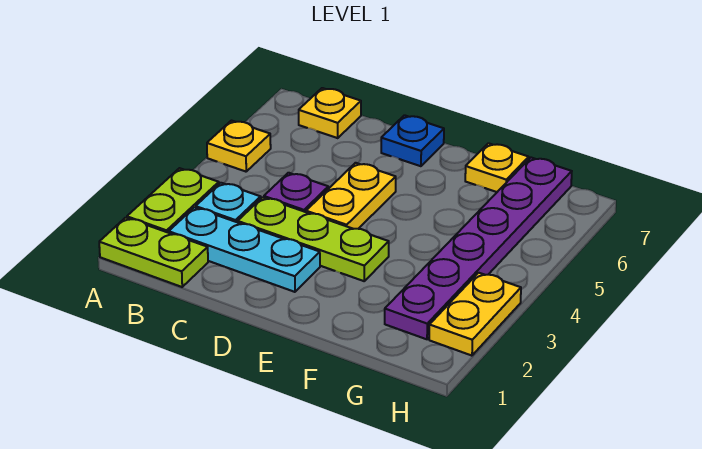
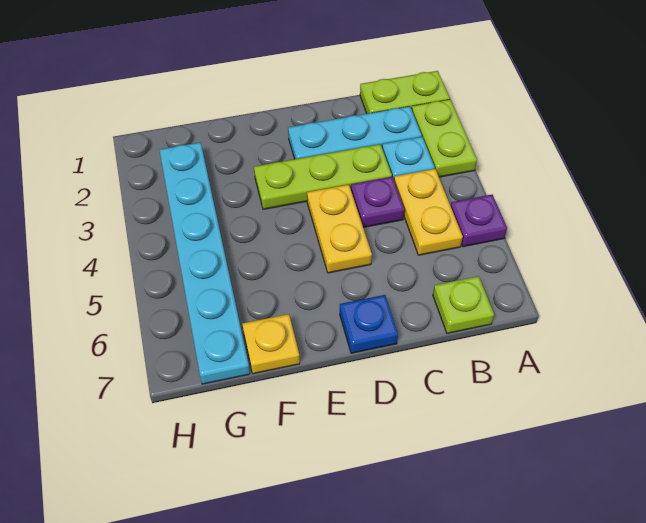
yellow plate A5 level 1 -> purple plate A5 level 1
yellow plate B7 level 1 -> lime plate B7 level 1
purple plate G2:G7 level 1 -> cyan plate G2:G7 level 1
yellow plate H2:H3 level 1 -> yellow plate B4:B5 level 1

